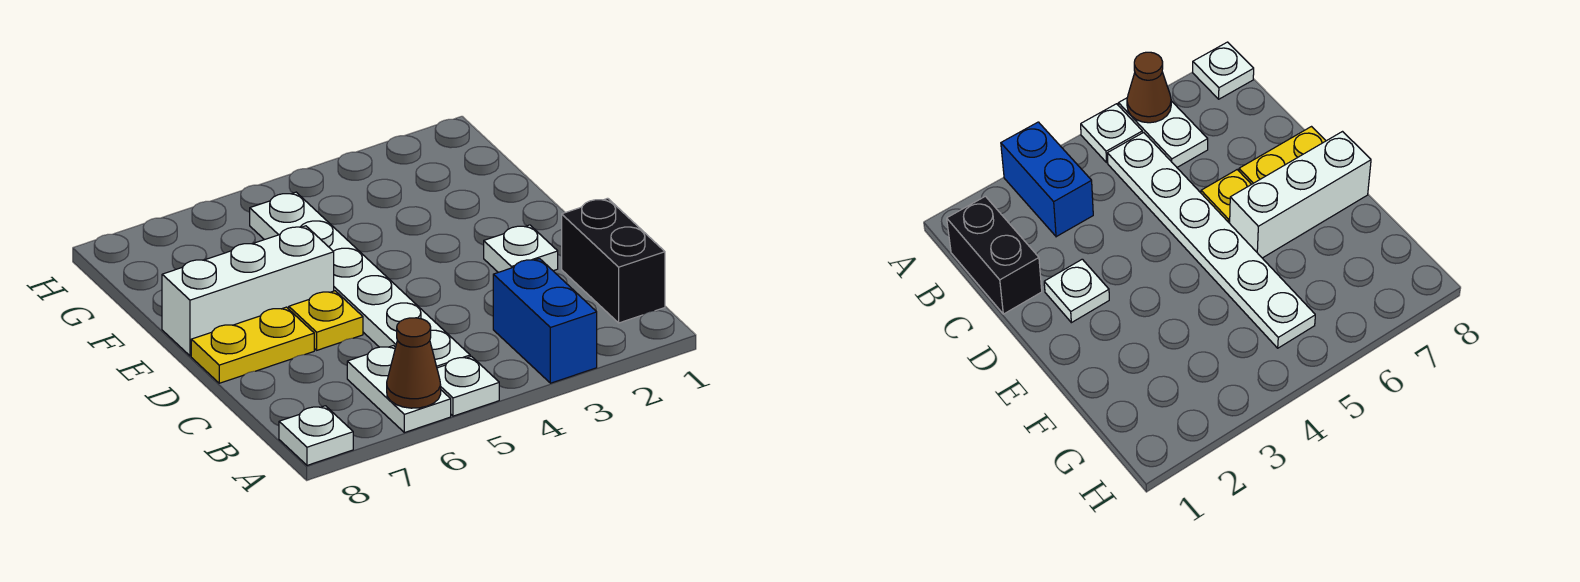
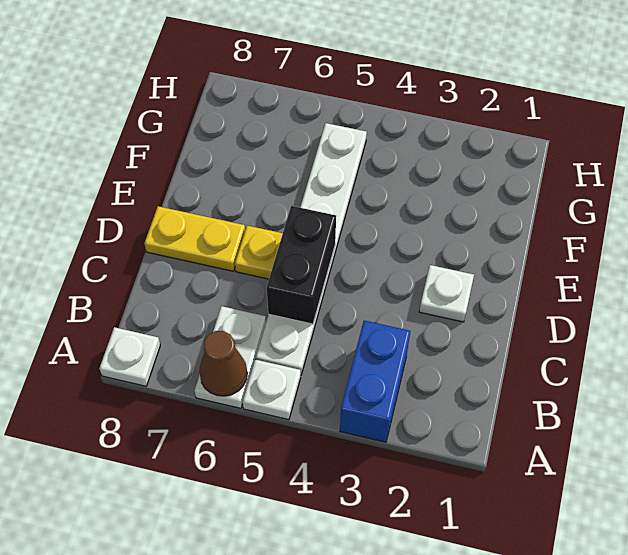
black brick B1:C1 level 1 -> black brick C5:D5 level 2
white brick E6:E8 level 1 -> none

